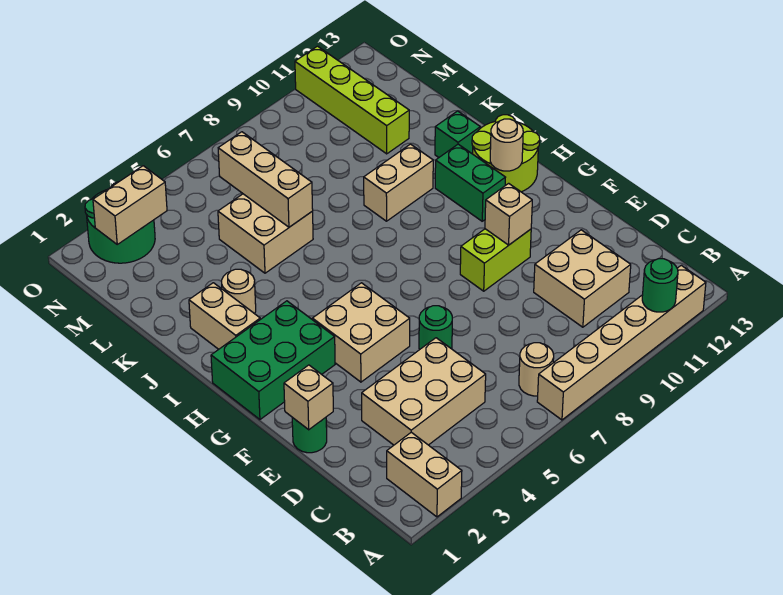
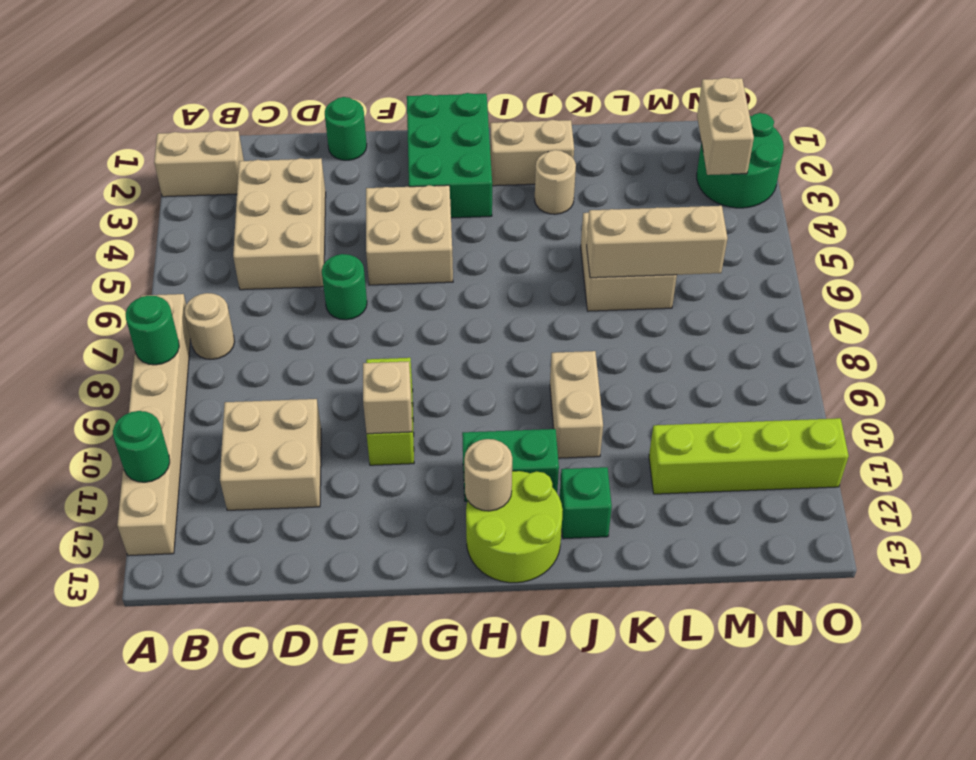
none -> green round brick A8 level 2
tan brick E1 level 2 -> none

